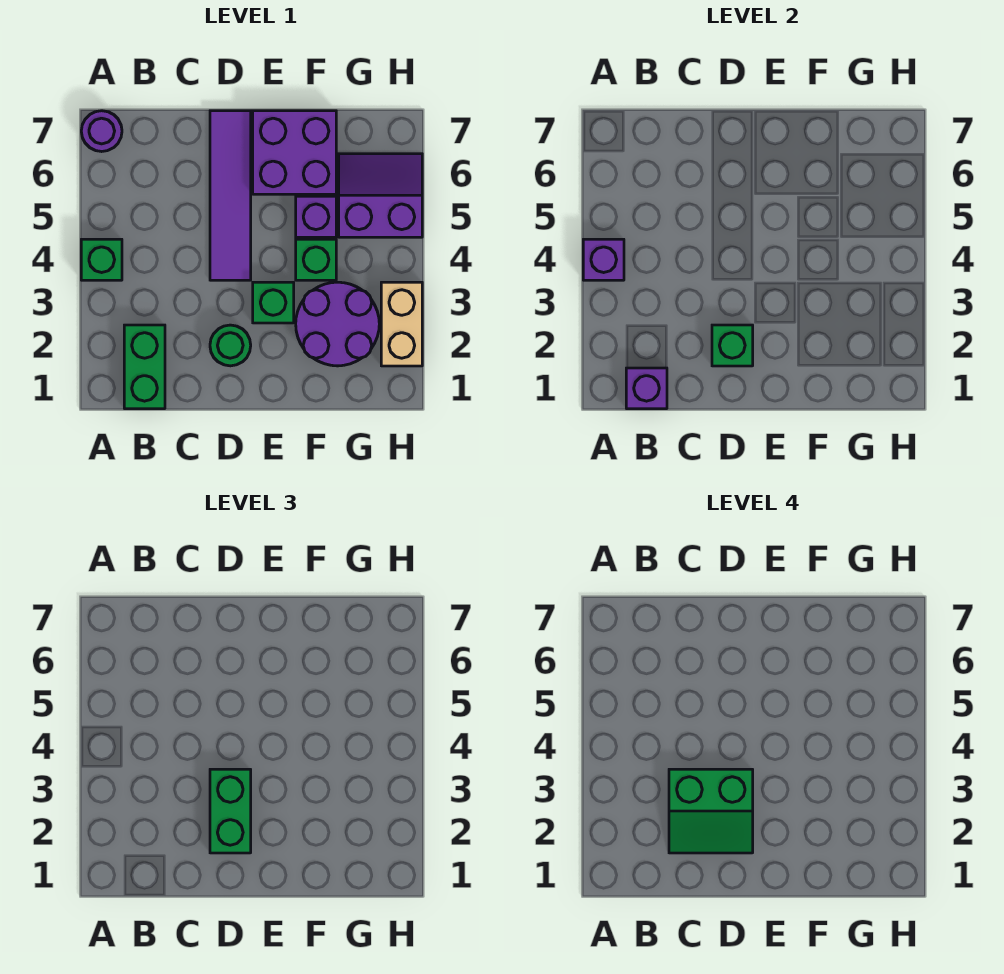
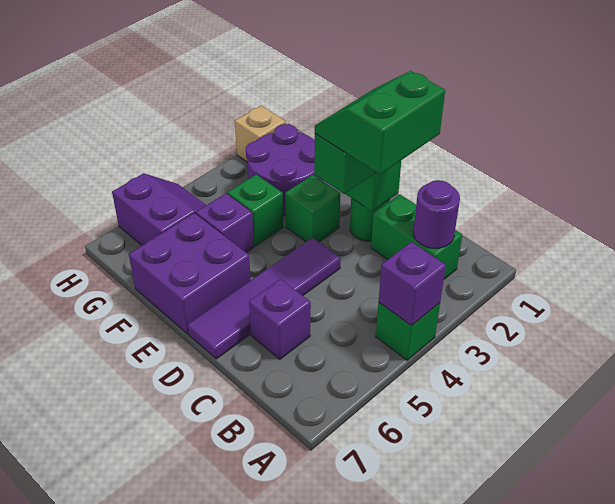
purple round brick A7 level 1 -> purple round brick B2 level 2
green brick B1:B2 level 1 -> green brick B2:C2 level 1
purple brick B1 level 2 -> purple brick C6 level 1
green slope C2:D3 level 4 top 3 -> green slope C2:D3 level 4 top C
purple slope G5:H6 level 1 top 5 -> purple slope G5:H6 level 1 top 6
tan brick H2:H3 level 1 -> tan brick H2 level 1

